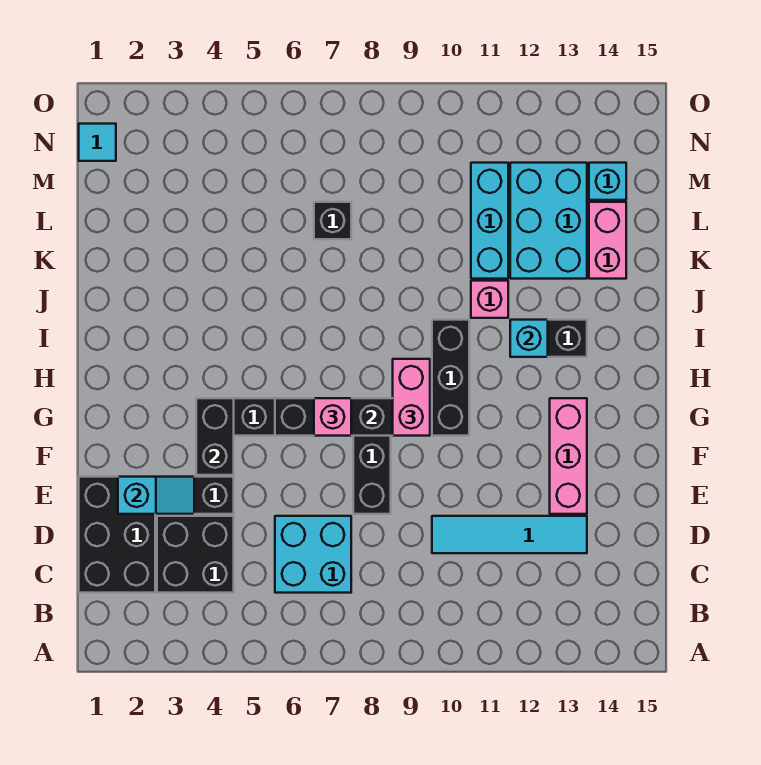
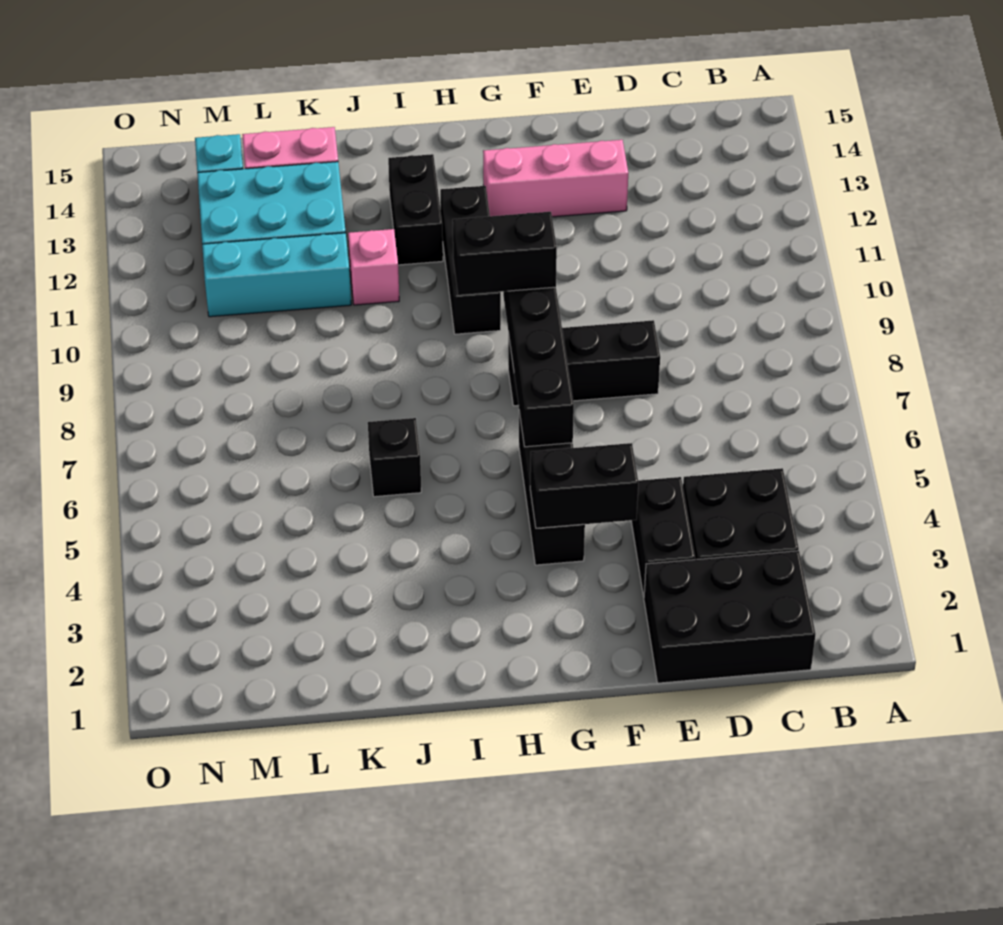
cyan brick C6:D7 level 1 -> none
cyan tile D10:D13 level 1 -> none
cyan slope E2:E3 level 2 top 2 -> none
pink brick G7 level 3 -> none
pink brick G9:H9 level 3 -> black brick G9:H9 level 3
black brick G10:I10 level 1 -> black brick H10:H12 level 1
cyan brick I12 level 2 -> none
black brick L7 level 1 -> black brick J6 level 1
cyan tile N1 level 1 -> none

